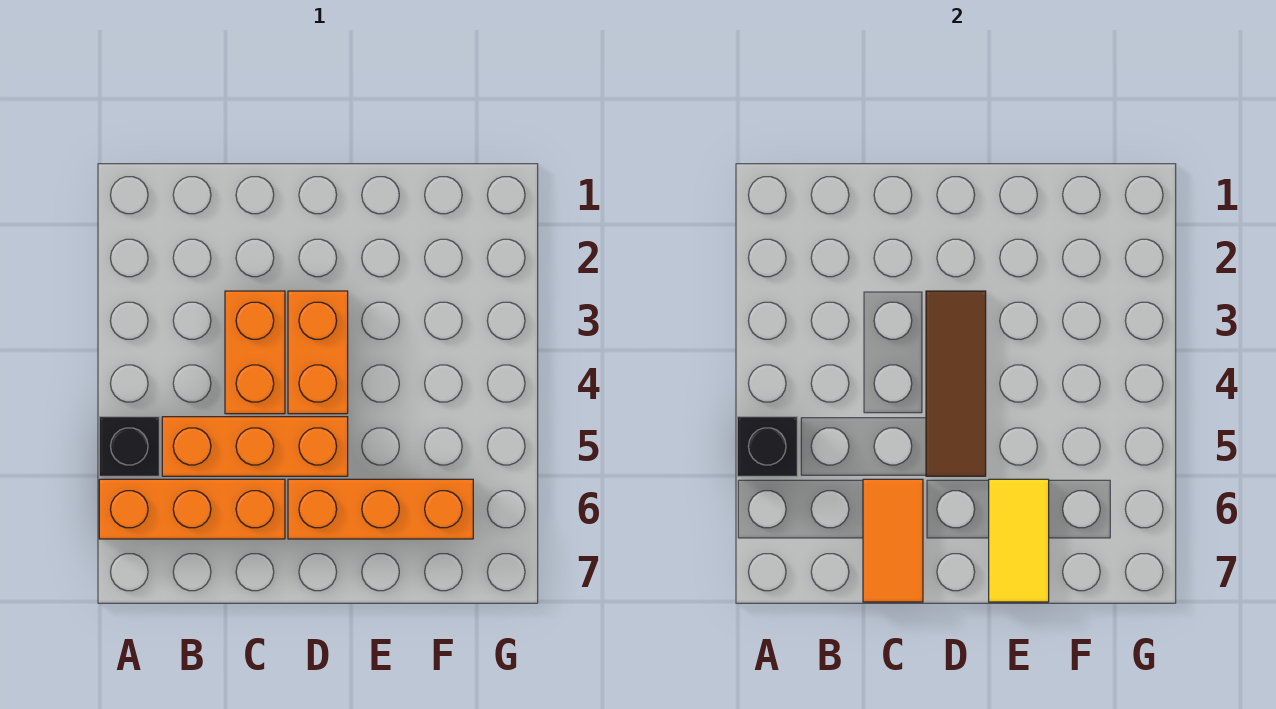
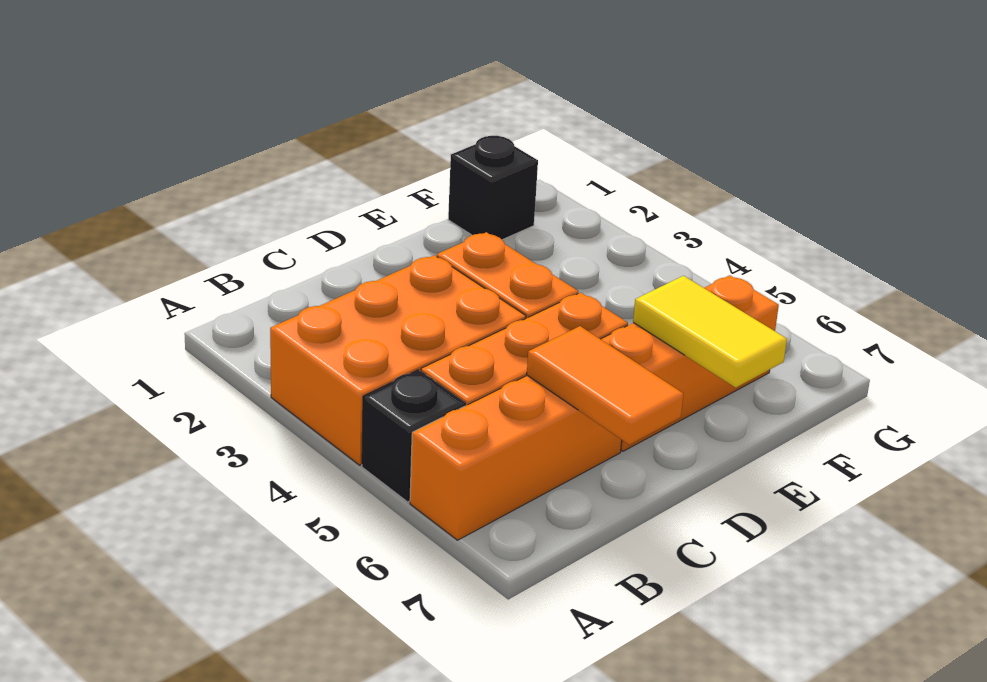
black brick A5 level 2 -> black brick F1 level 1
orange brick C3:C4 level 1 -> orange brick A3:C4 level 1
brown tile D3:D5 level 2 -> none

